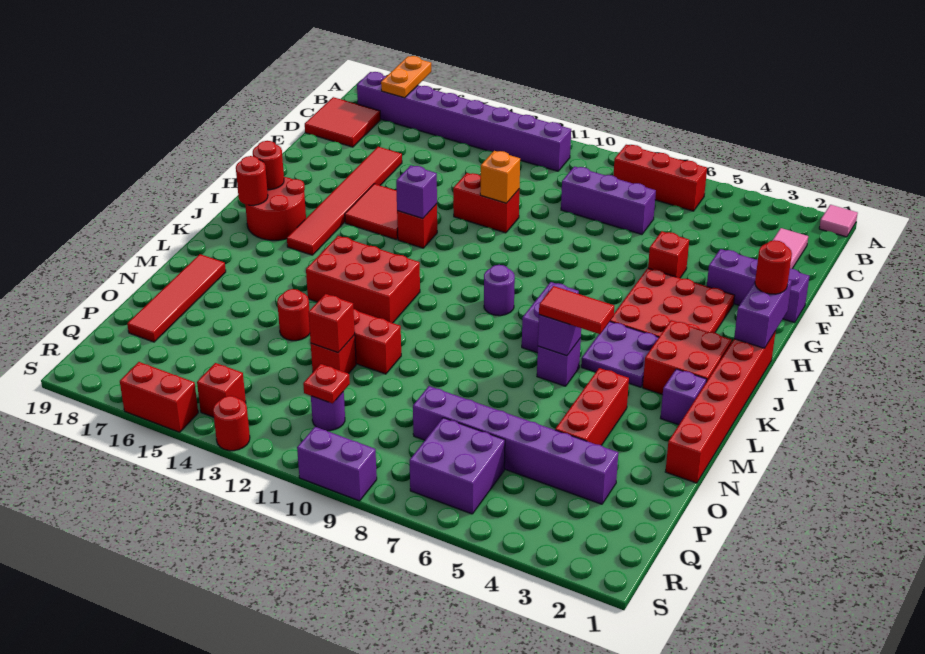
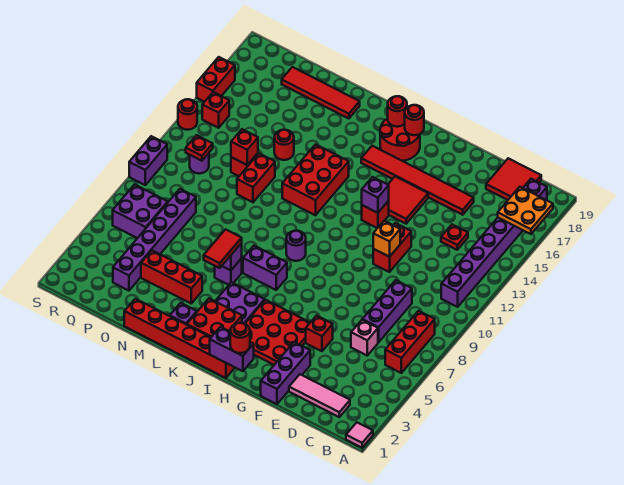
orange plate A17:B17 level 2 -> orange plate A16:B17 level 2
none -> pink brick D6 level 1
none -> red plate D14 level 1

